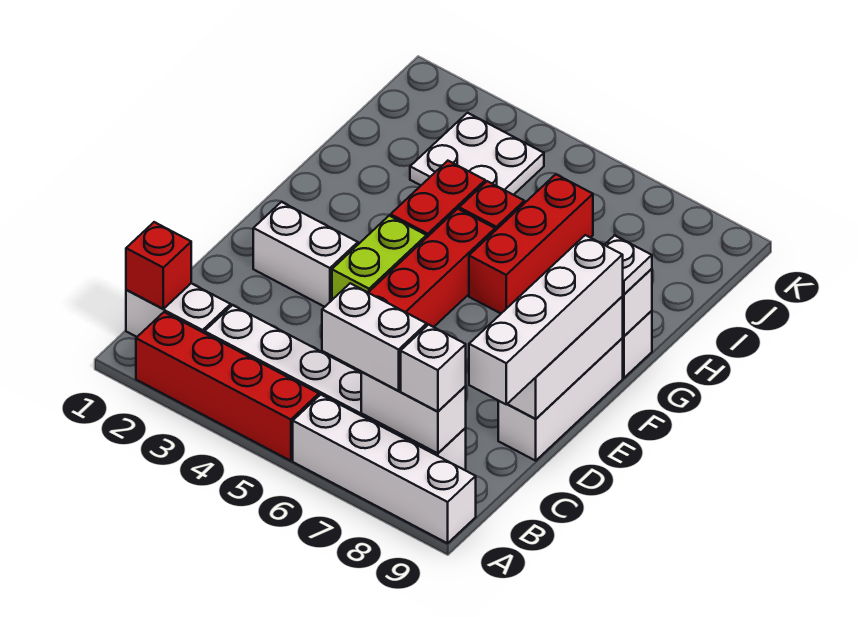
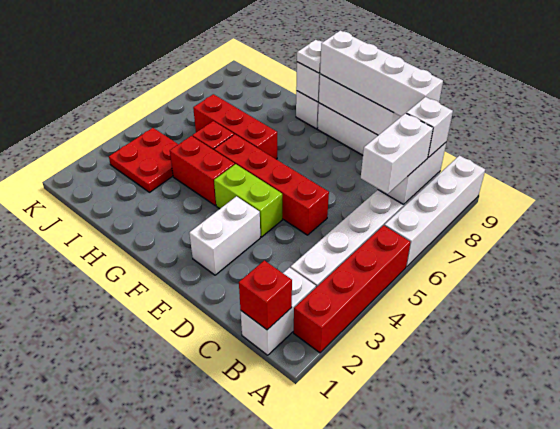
white plate I3:J4 level 1 -> red plate I3:J4 level 1

